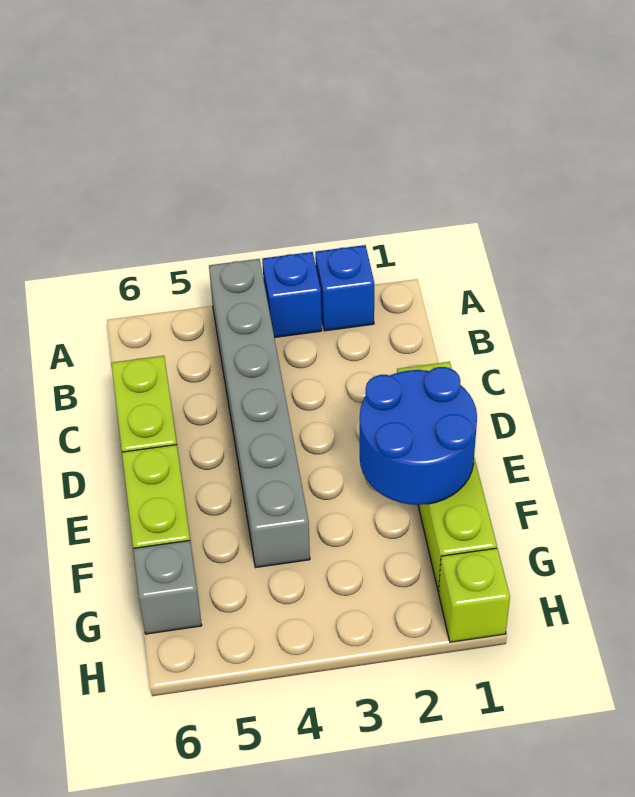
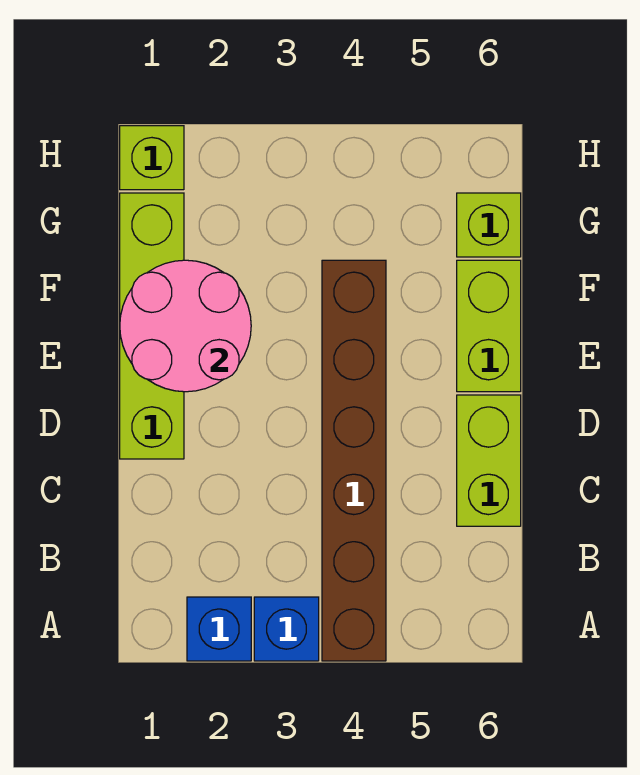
grey brick A4:F4 level 1 -> brown brick A4:F4 level 1
blue round brick E1:F2 level 2 -> pink round brick E1:F2 level 2
grey brick G6 level 1 -> lime brick G6 level 1

